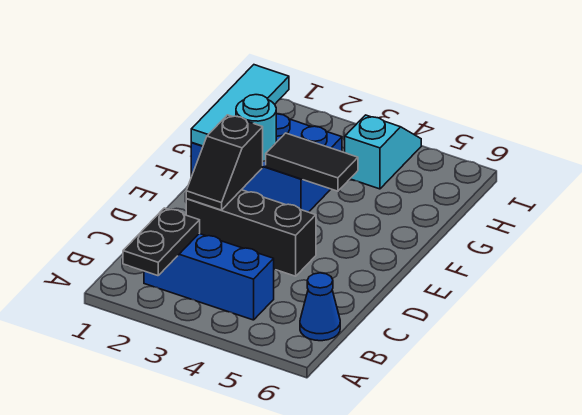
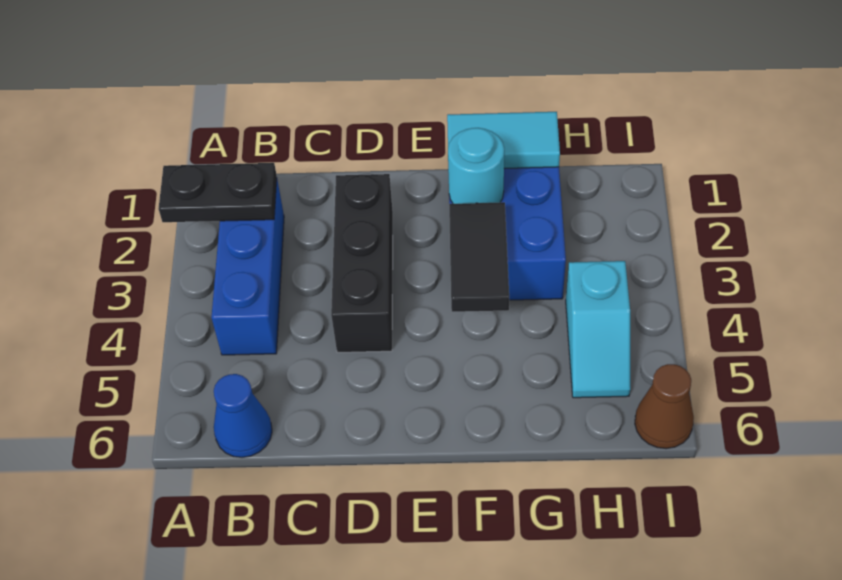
black slope D2:E2 level 2 top E -> none
cyan tile F1:H1 level 2 -> cyan tile F1:G1 level 2
cyan slope H4:I4 level 1 top H -> cyan slope H4:H5 level 1 top 4
none -> brown cone I6 level 1

